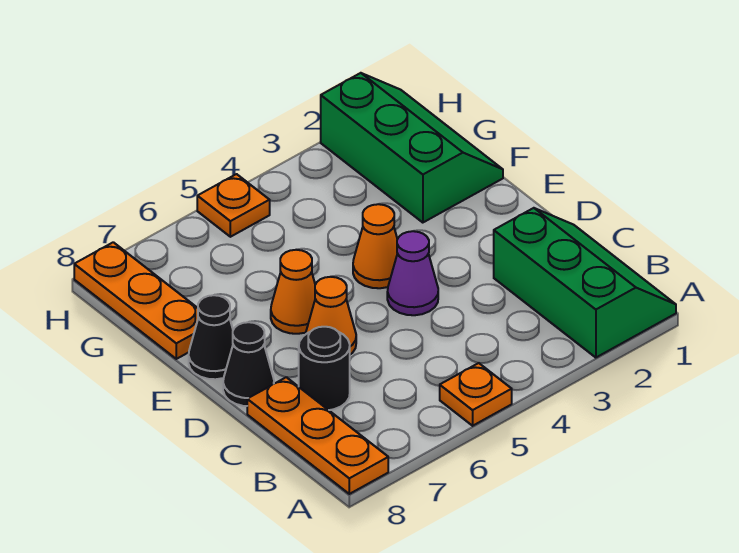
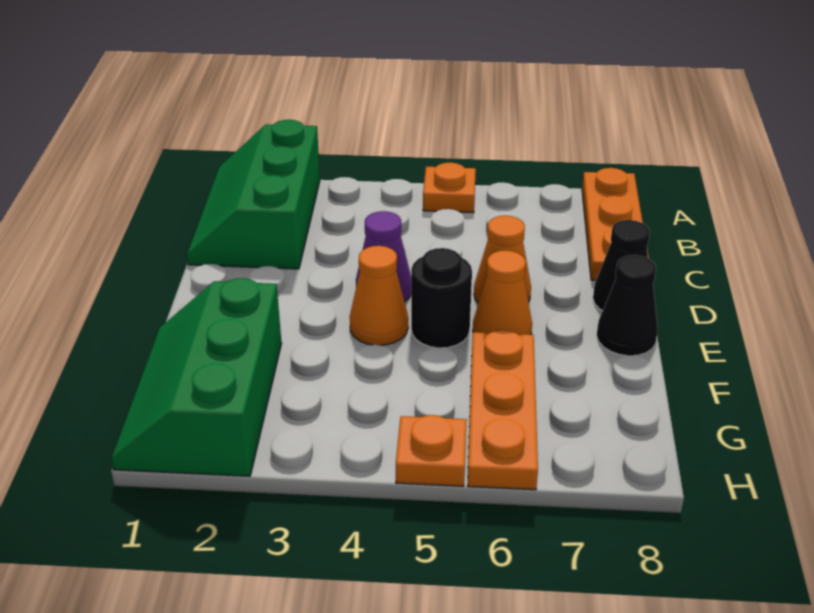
black round brick C7 level 1 -> black round brick E5 level 1
orange plate F8:H8 level 1 -> orange plate F6:H6 level 1

